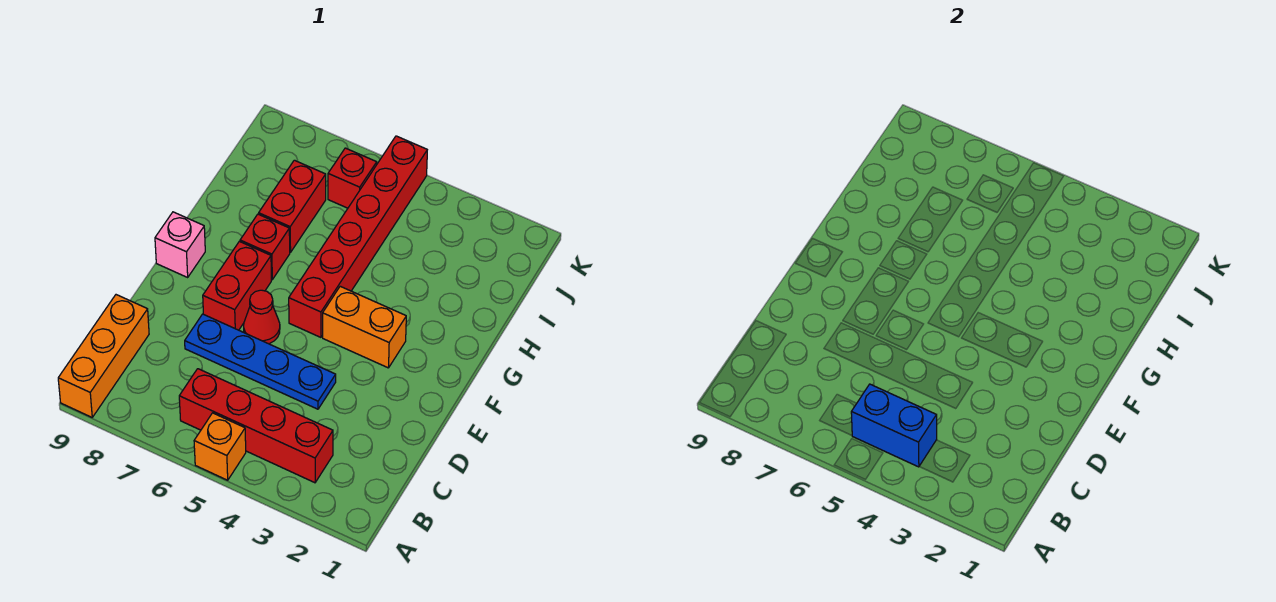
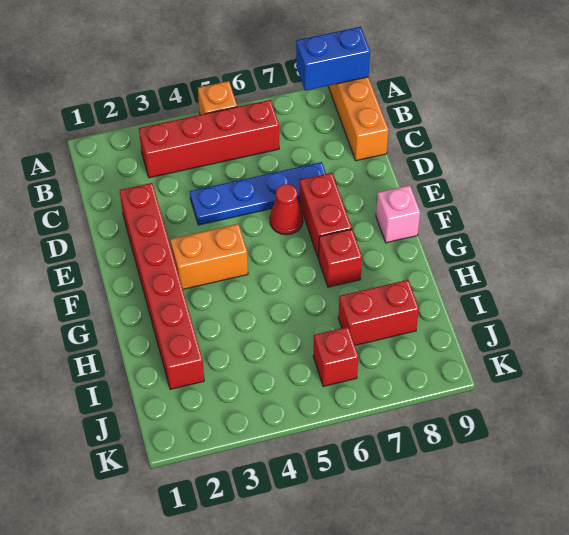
blue brick B4:B5 level 2 -> blue brick A8:A9 level 2
red brick F5:K5 level 1 -> red brick D2:I2 level 1
red brick H7:I7 level 1 -> red brick I7:I8 level 1

